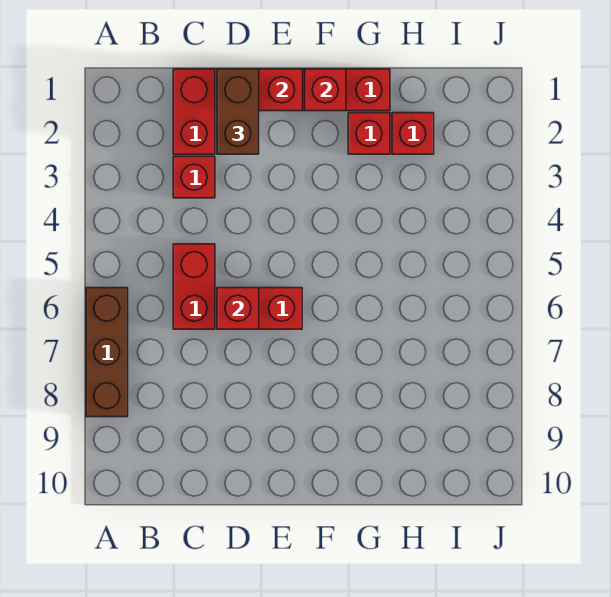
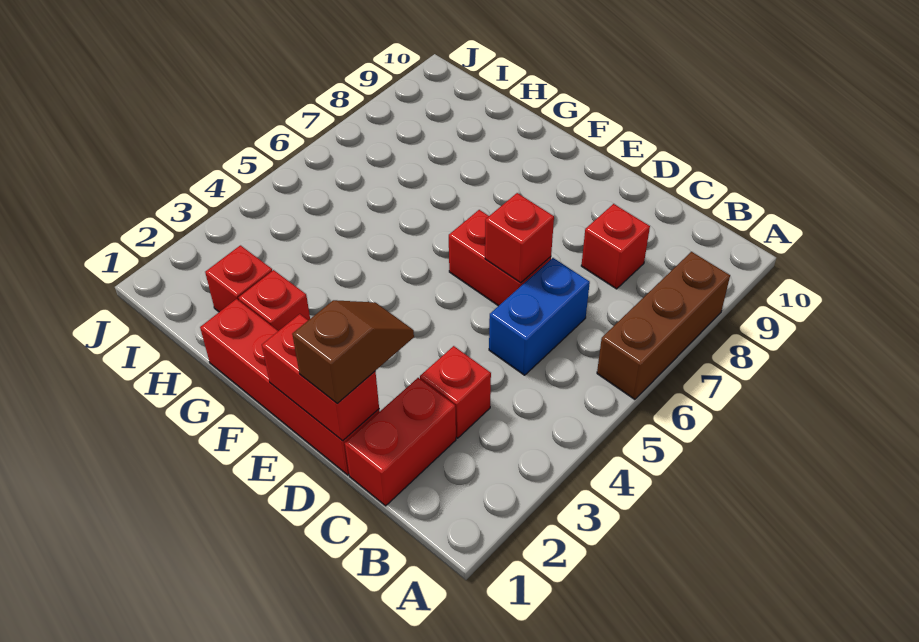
red brick C5:C6 level 1 -> blue brick C5:C6 level 1
brown brick D1:D2 level 3 -> brown slope D1:D2 level 3 top 1
red brick F1 level 2 -> red brick C8 level 1

